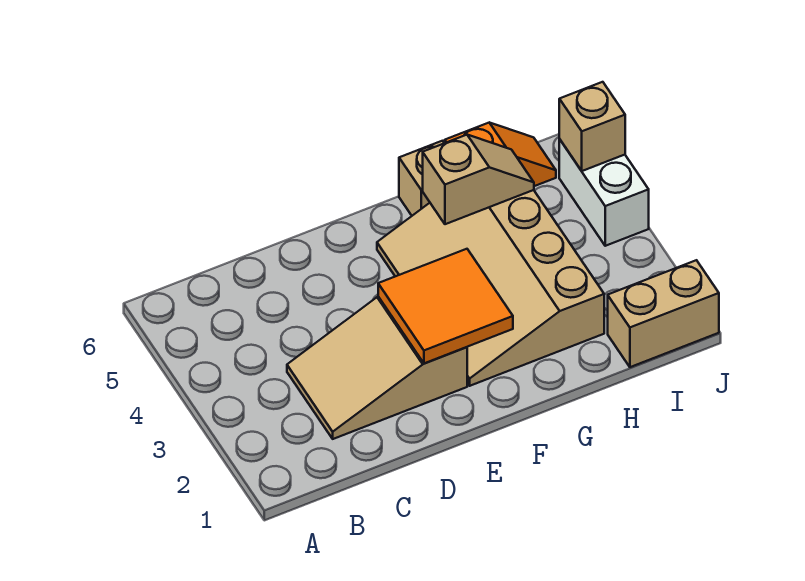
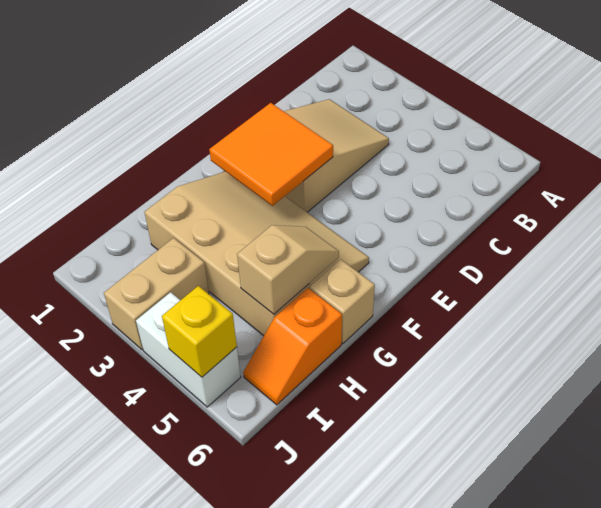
tan slope G5:H5 level 2 top G -> tan slope G5:H5 level 2 top H
tan brick I1:J1 level 1 -> tan brick I3:J3 level 1
tan brick J5 level 2 -> yellow brick J5 level 2

